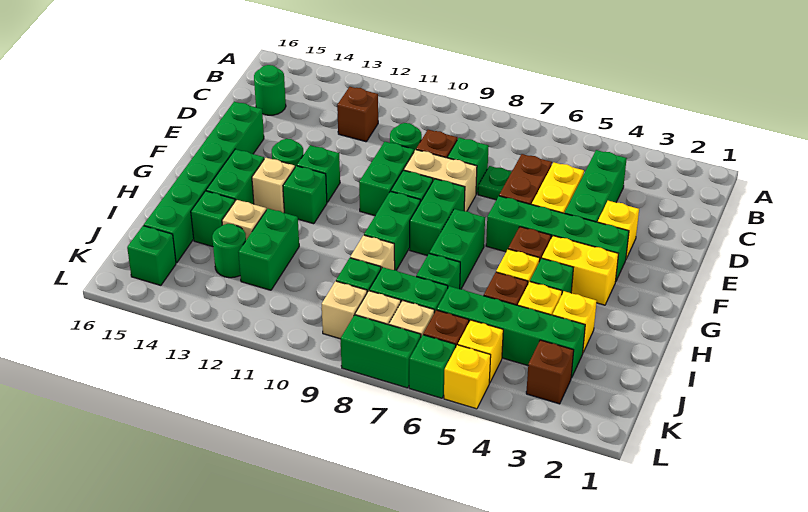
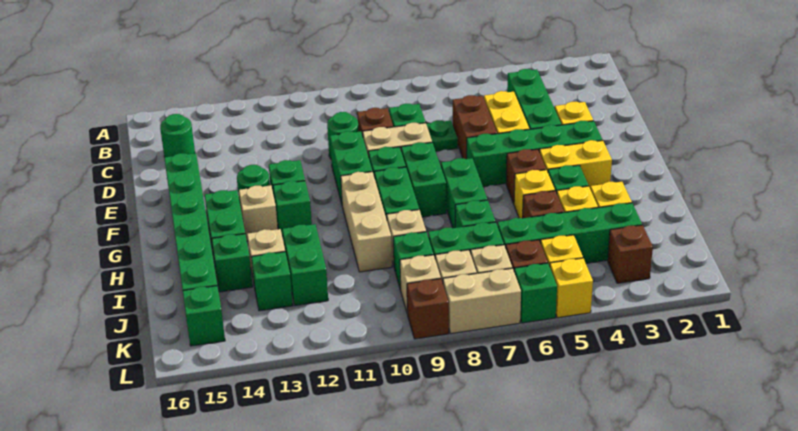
brown brick C12 level 1 -> brown brick L9 level 1
none -> tan brick G10:I10 level 1
green round brick J13 level 1 -> green brick J13 level 1
green brick L7:L8 level 1 -> tan brick L7:L8 level 1

